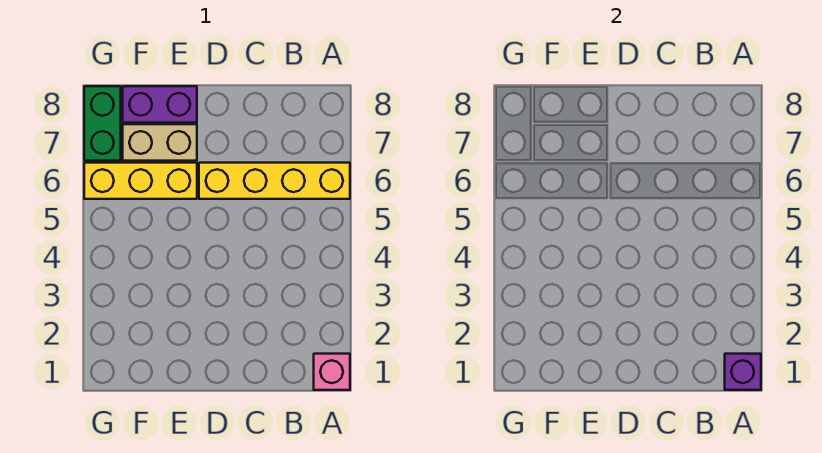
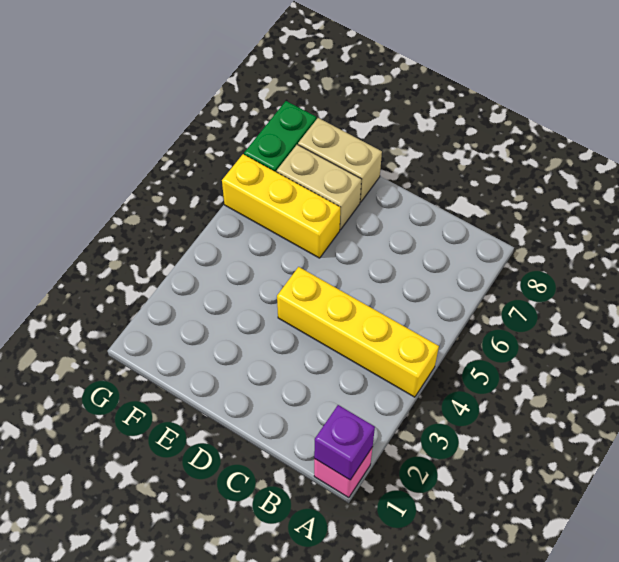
yellow brick A6:D6 level 1 -> yellow brick A4:D4 level 1
purple brick E8:F8 level 1 -> tan brick E8:F8 level 1

